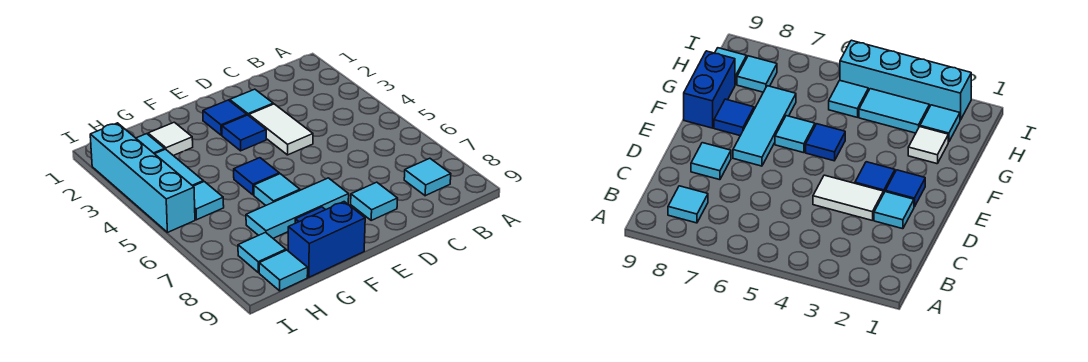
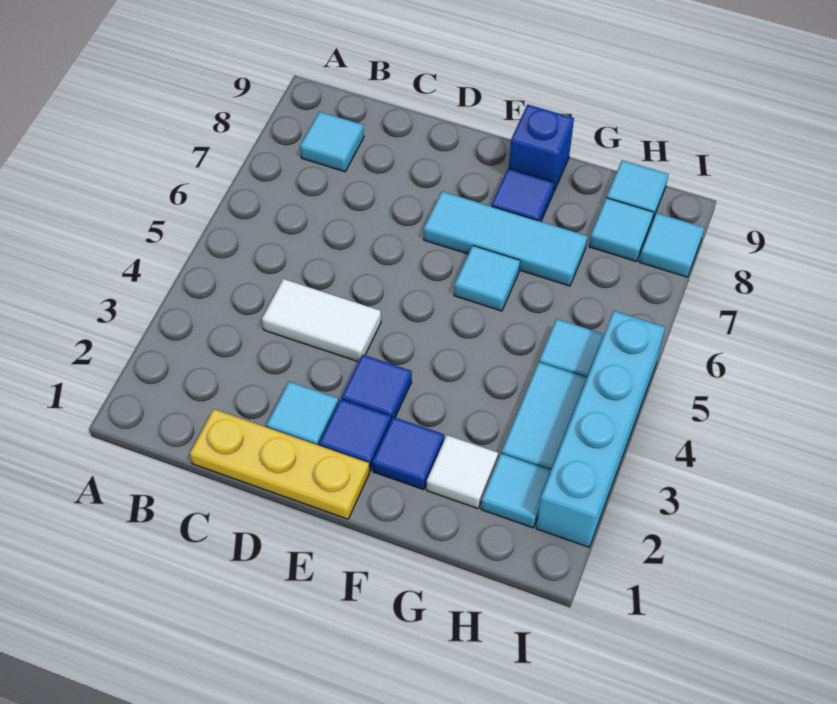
none -> yellow plate C1:E1 level 1
white tile D3:D4 level 1 -> white tile C4:D4 level 1
cyan tile D8 level 1 -> cyan tile I8 level 1
blue tile F5 level 1 -> blue tile F2 level 1
blue brick F9:G9 level 1 -> blue brick F9 level 1

